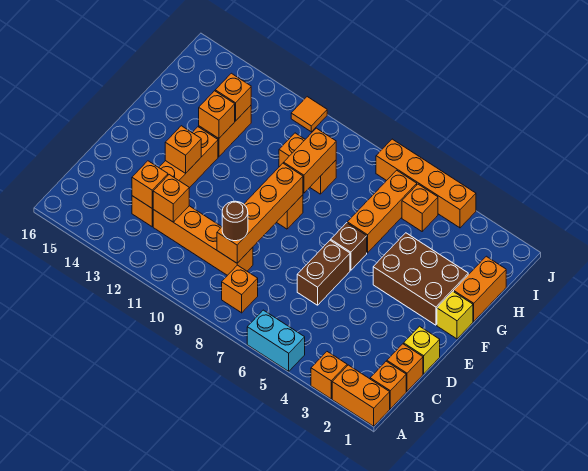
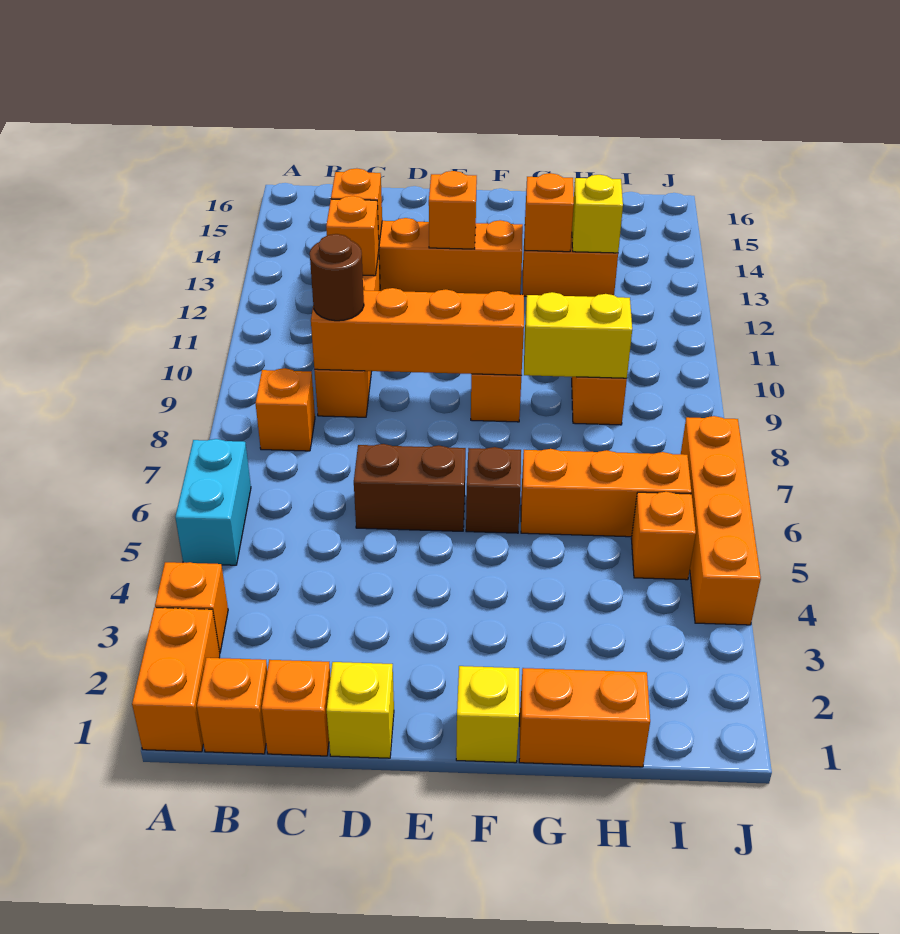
brown brick F2:G4 level 1 -> none
orange brick G9:H9 level 2 -> yellow brick G9:H9 level 2
orange brick H13 level 2 -> yellow brick H13 level 2
orange tile J11 level 1 -> none

